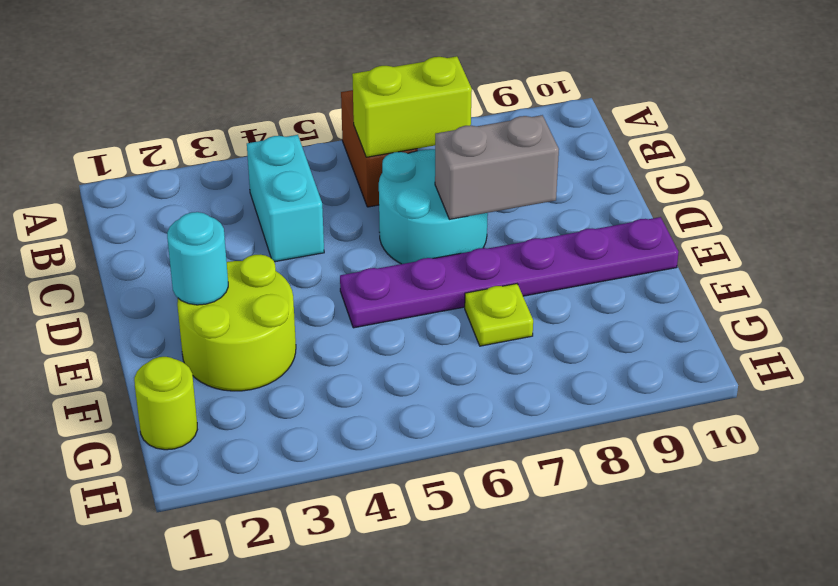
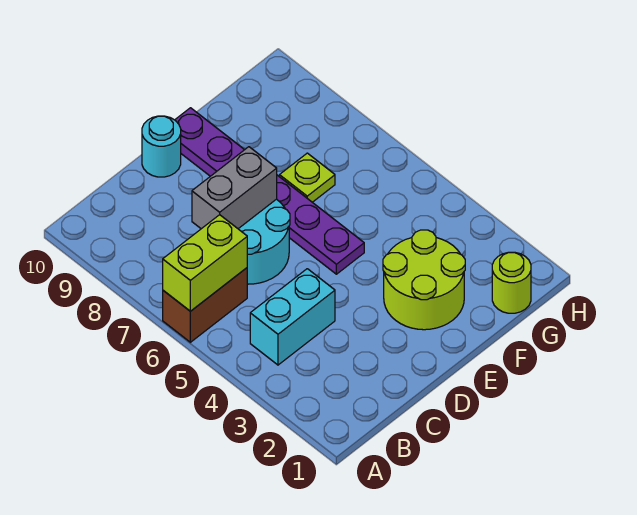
lime brick B6:B7 level 2 -> lime brick A6:B6 level 2
grey brick D7:D8 level 2 -> grey brick C7:D7 level 2
cyan round brick E2 level 2 -> cyan round brick D10 level 1

